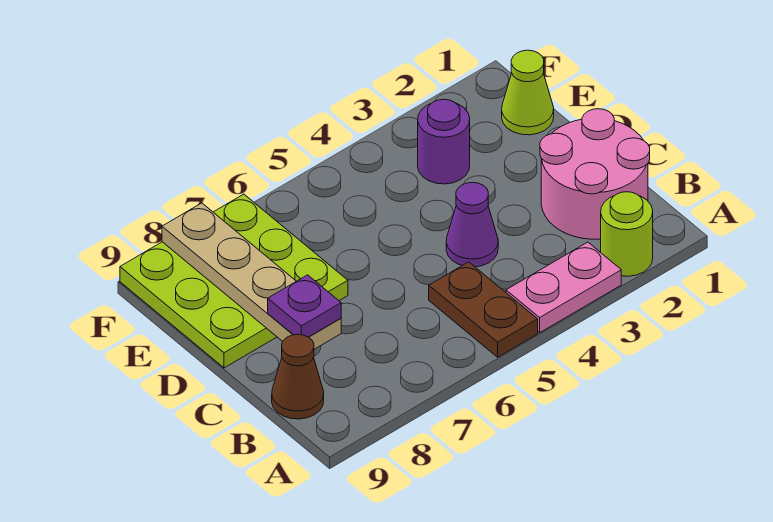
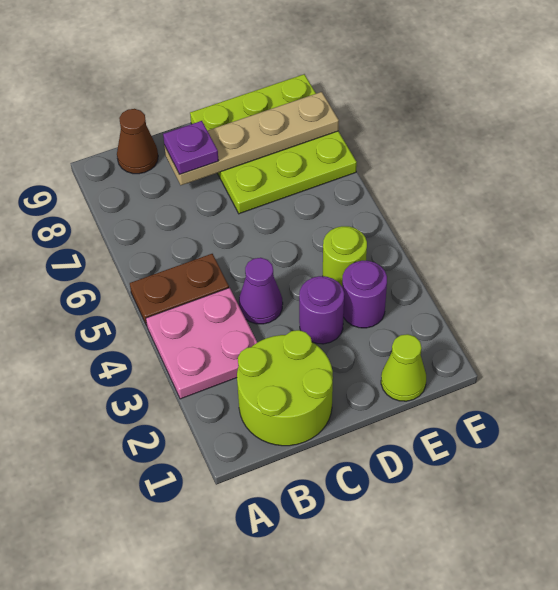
lime round brick A2 level 1 -> lime round brick E4 level 1
pink plate A3:A4 level 1 -> pink plate A3:B4 level 1
pink round brick B1:C2 level 1 -> lime round brick B1:C2 level 1
none -> purple round brick D3 level 1

